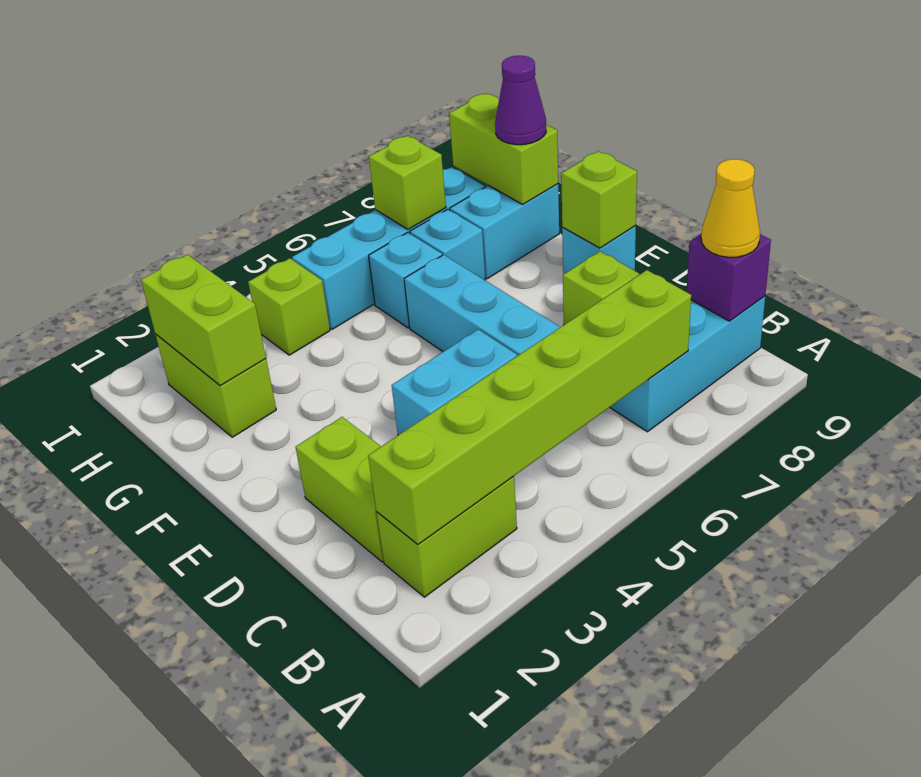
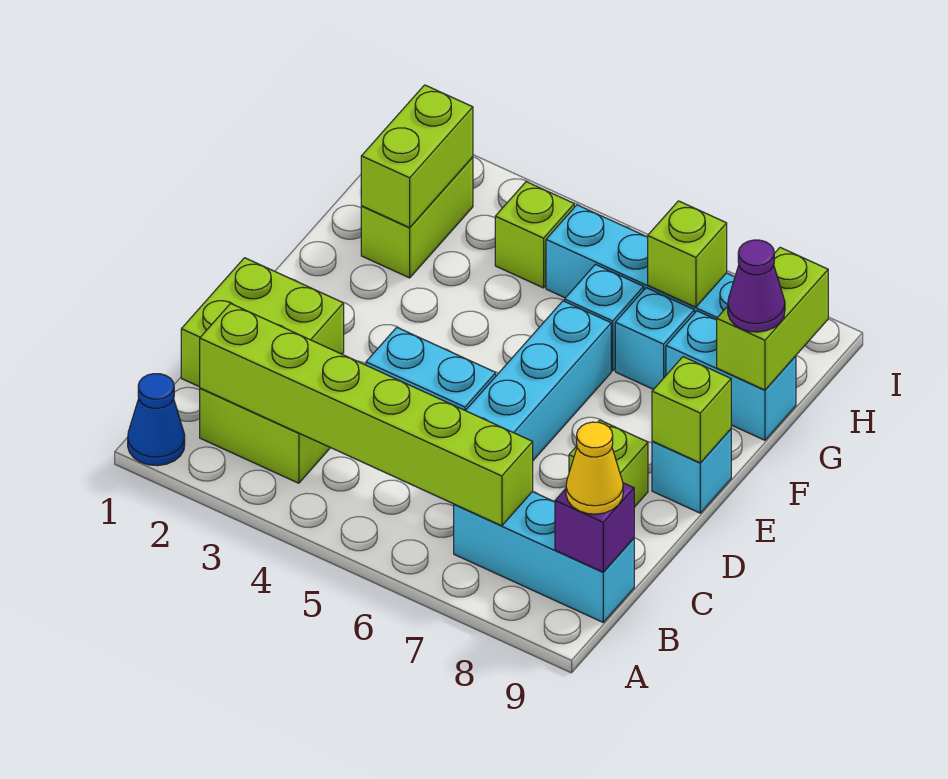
none -> blue cone A1 level 1
lime brick C2:D2 level 1 -> lime brick C1:D2 level 1

